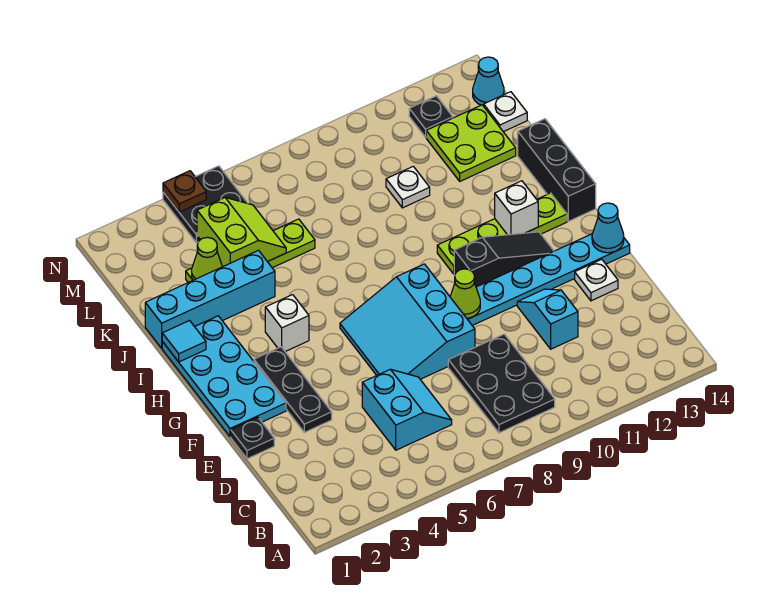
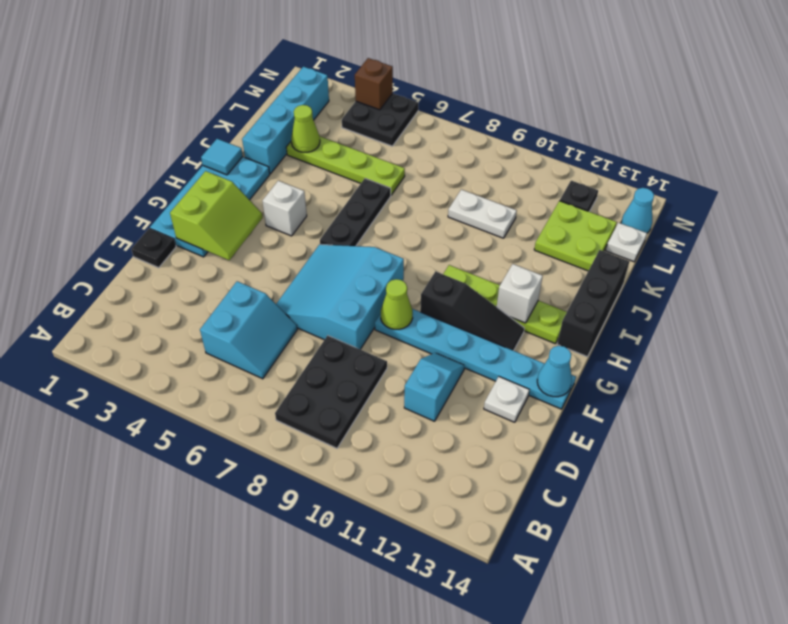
black plate E3:G3 level 1 -> black plate H6:J6 level 1
cyan brick J1:J4 level 1 -> cyan brick J2:M2 level 1
lime slope K4:L5 level 2 top 4 -> lime slope F2:G3 level 2 top 2
white plate K10 level 1 -> white plate K9:K10 level 1
brown plate N4 level 2 -> brown brick N4 level 2

